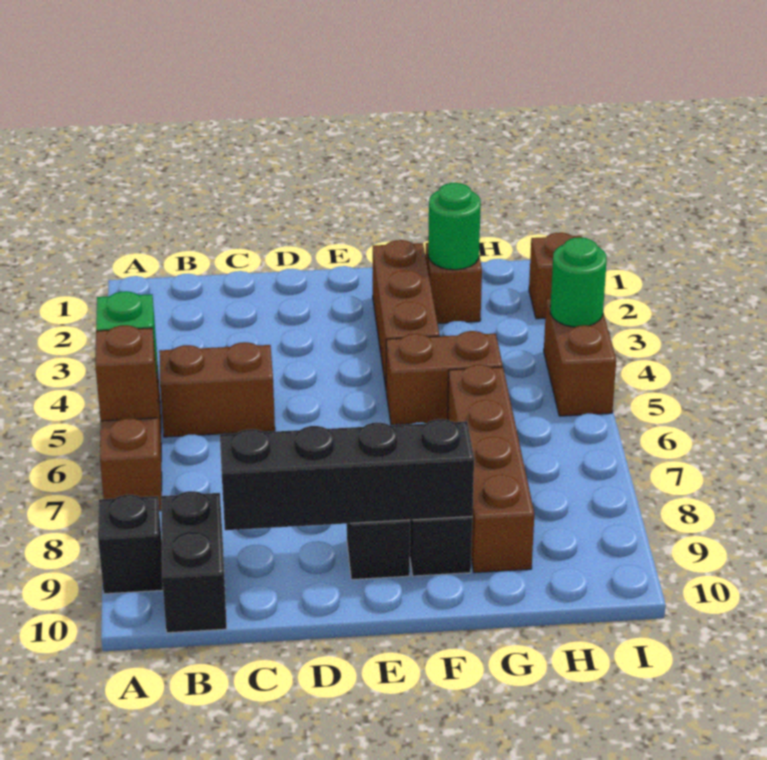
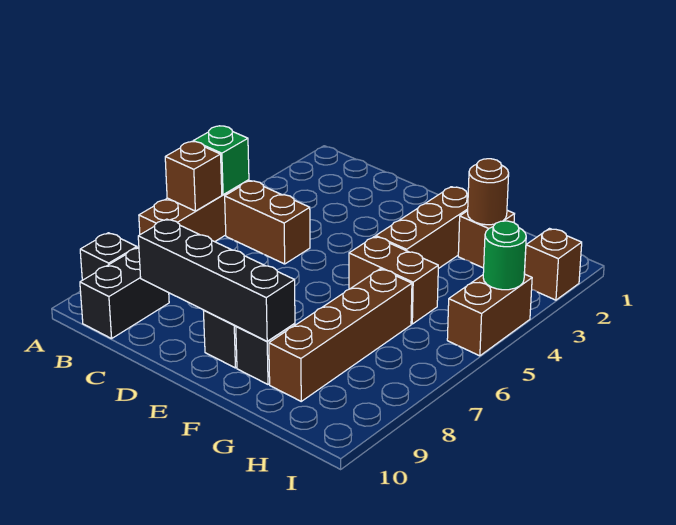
green round brick G2 level 2 -> brown round brick G2 level 2

